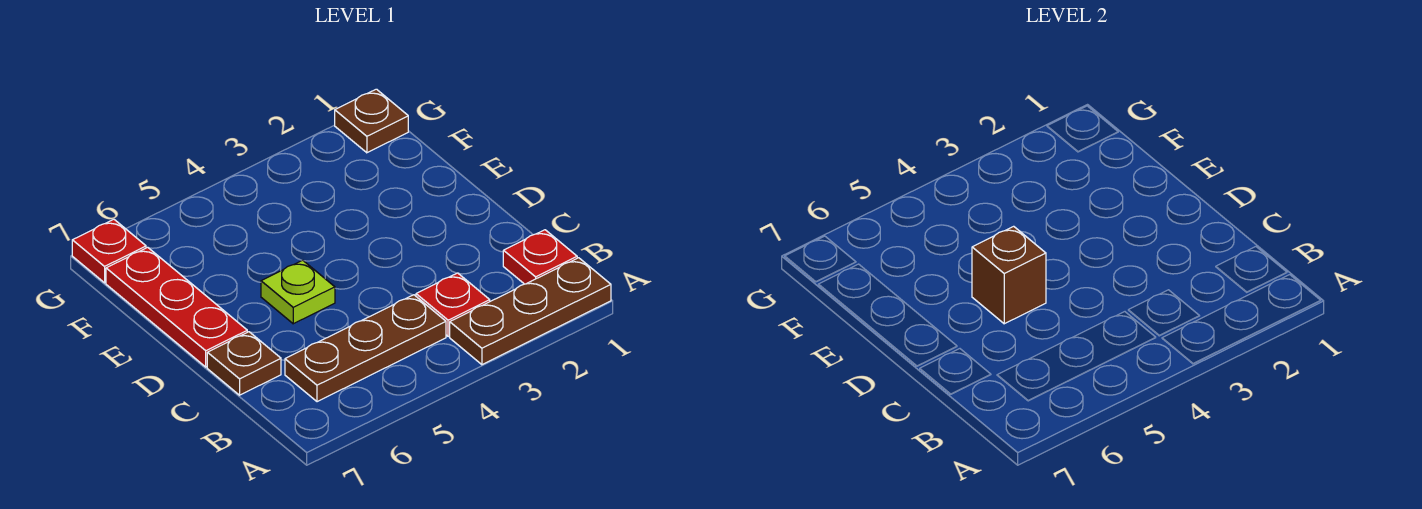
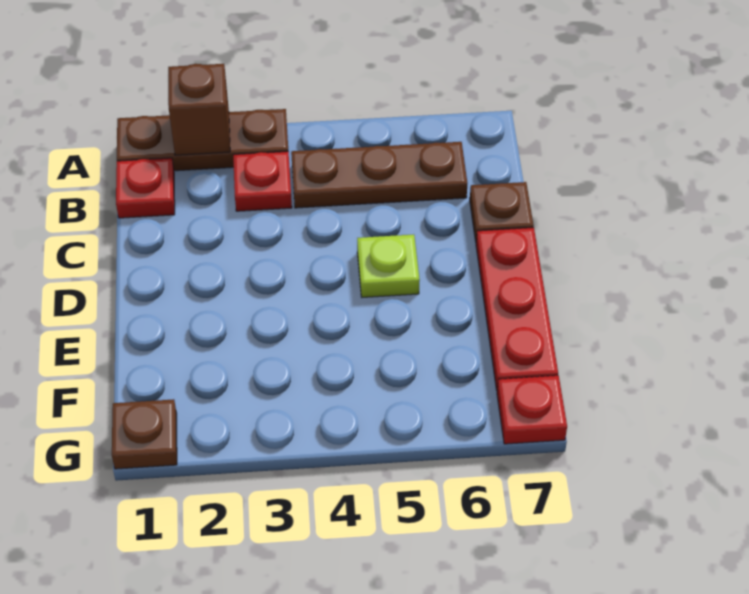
brown brick D5 level 2 -> brown brick A2 level 2

